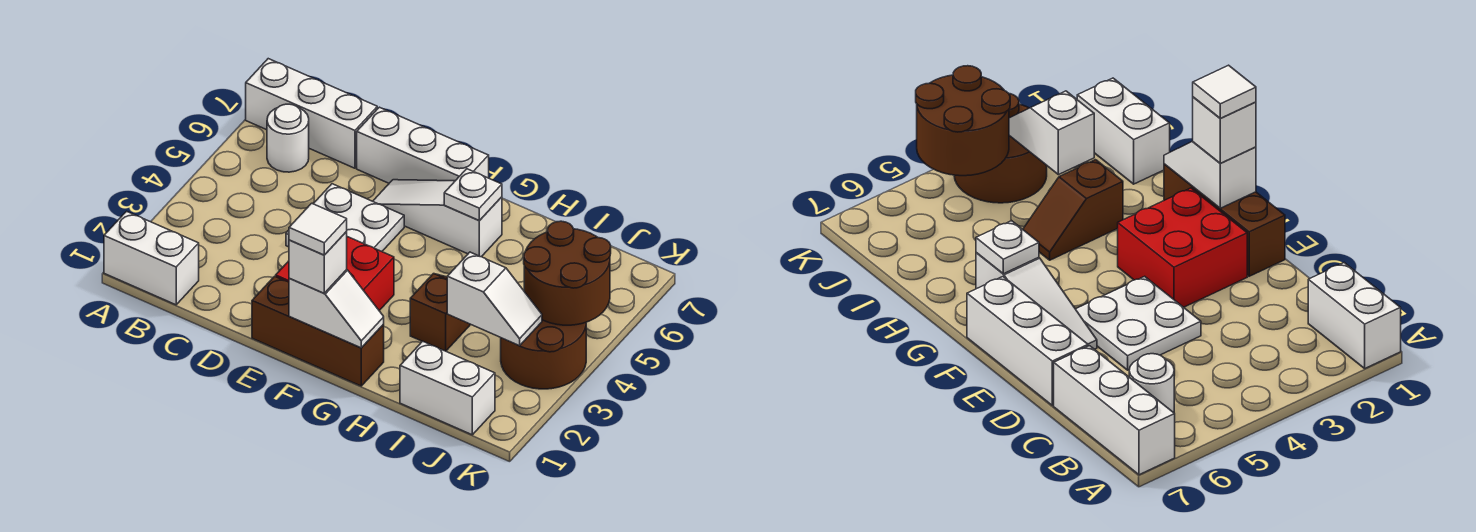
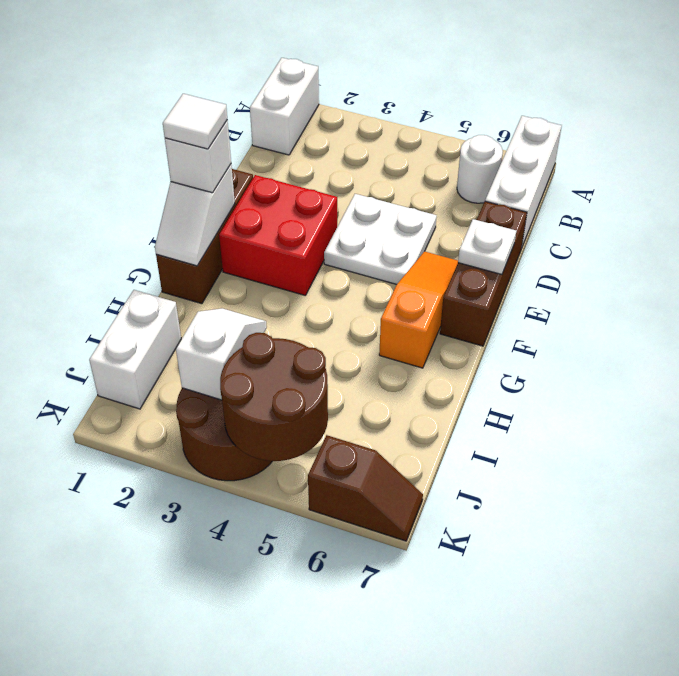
white brick D7:F7 level 1 -> brown brick D7:F7 level 1
white slope E6:G6 level 1 top G -> orange slope E6:G6 level 1 top G
white plate G6 level 2 -> white plate E7 level 2
brown slope H3:H4 level 1 top 3 -> brown slope K6:K7 level 1 top 6
white slope I3:J3 level 2 top I -> white slope I3:J3 level 2 top J

